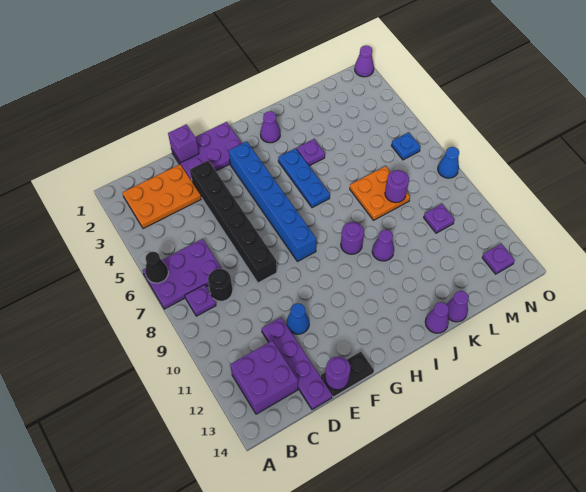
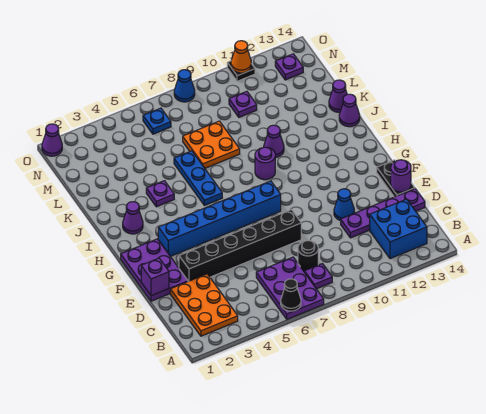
purple brick B12:C13 level 1 -> blue brick B12:C13 level 1
blue plate I4:I6 level 1 -> blue plate I6:K6 level 1
purple round brick L8 level 2 -> none
none -> black plate O11 level 1
none -> orange cone O11 level 2

